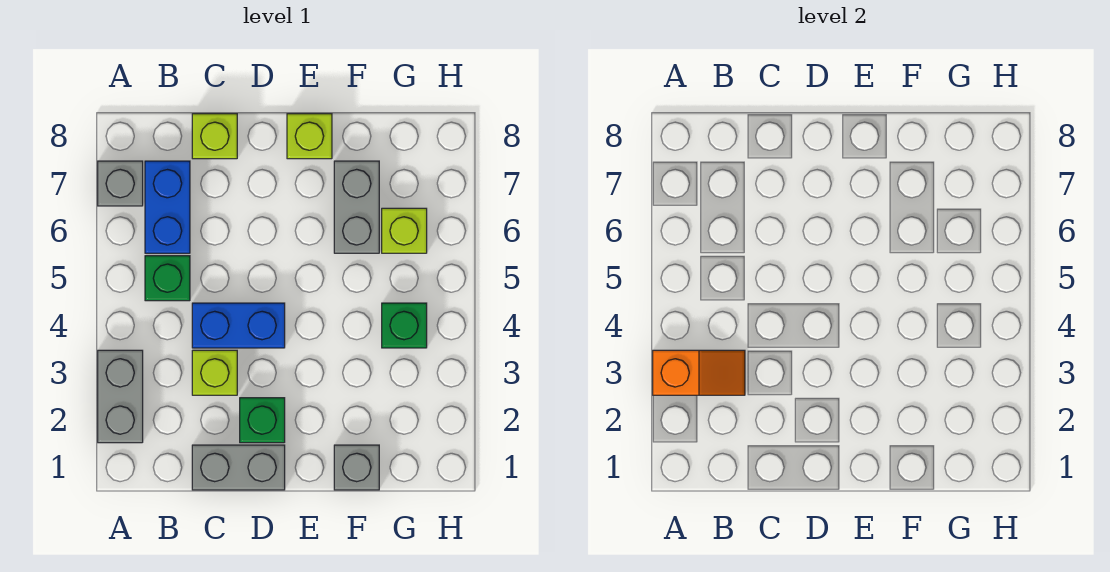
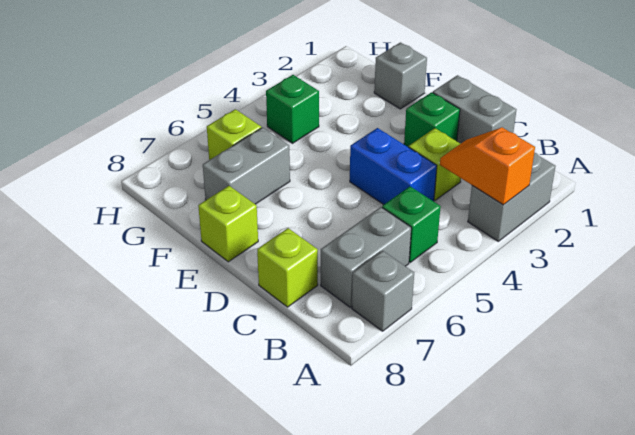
blue brick B6:B7 level 1 -> grey brick B6:B7 level 1

